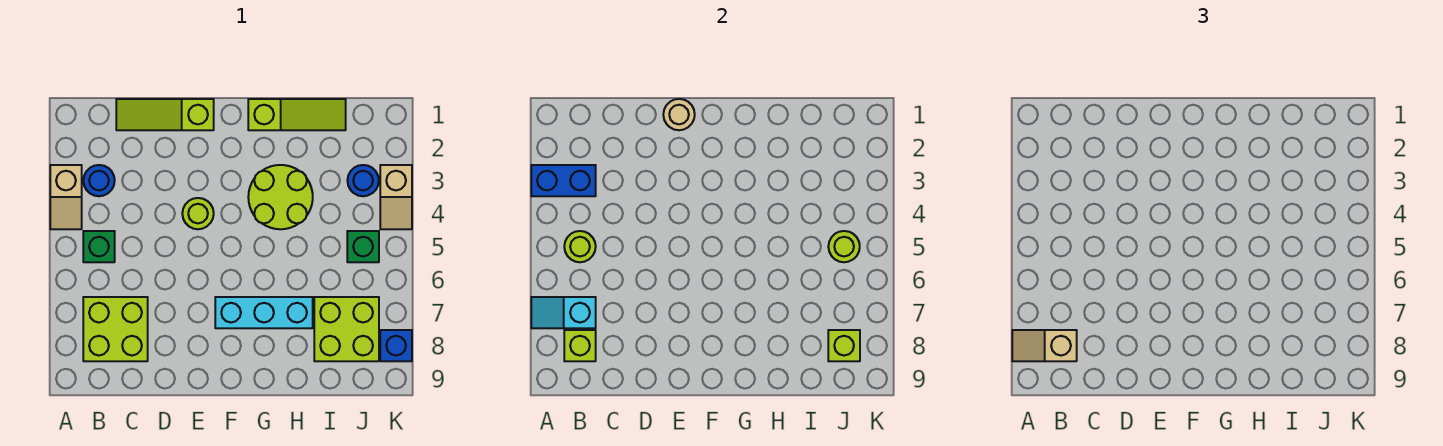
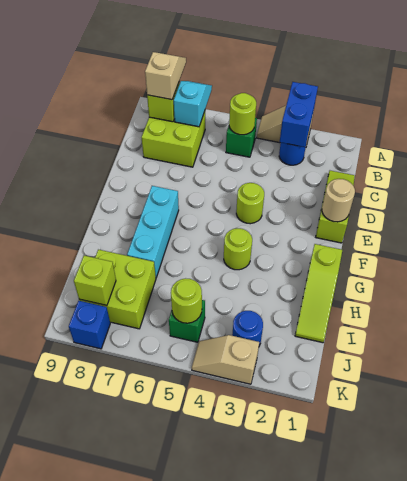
lime round brick G3:H4 level 1 -> lime round brick G4 level 1

